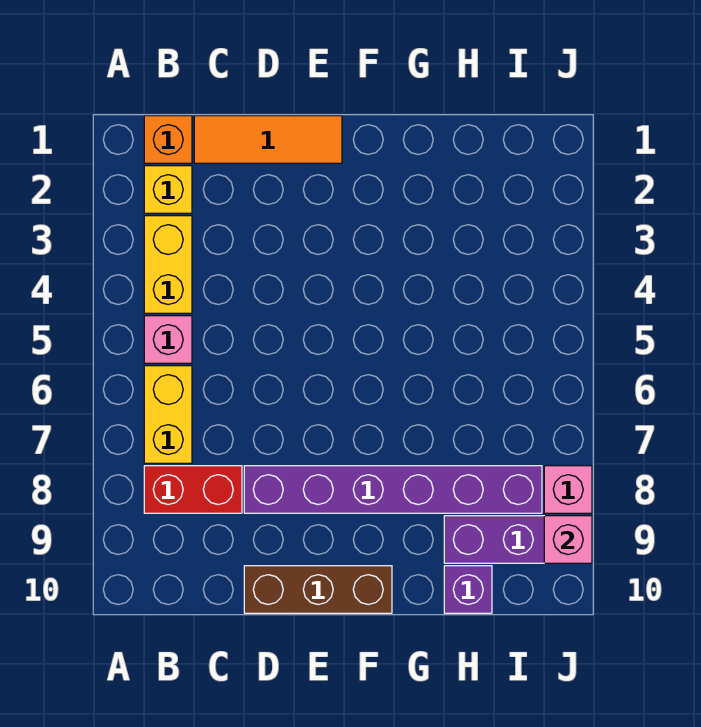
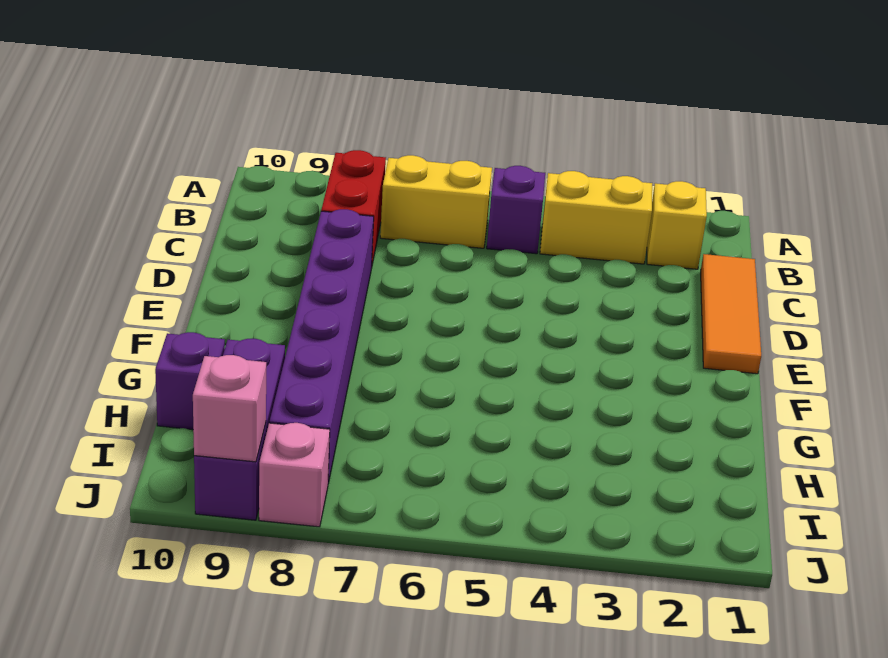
orange brick B1 level 1 -> none
pink brick B5 level 1 -> purple brick B5 level 1
brown brick D10:F10 level 1 -> none

